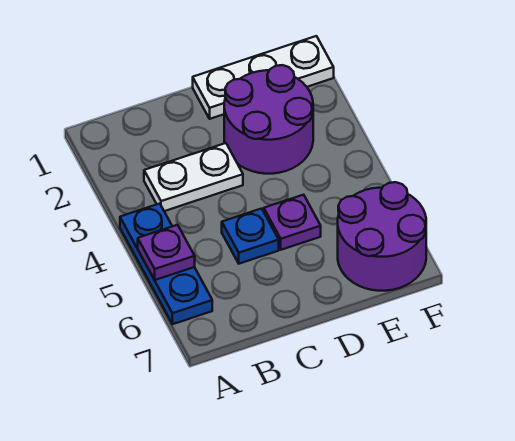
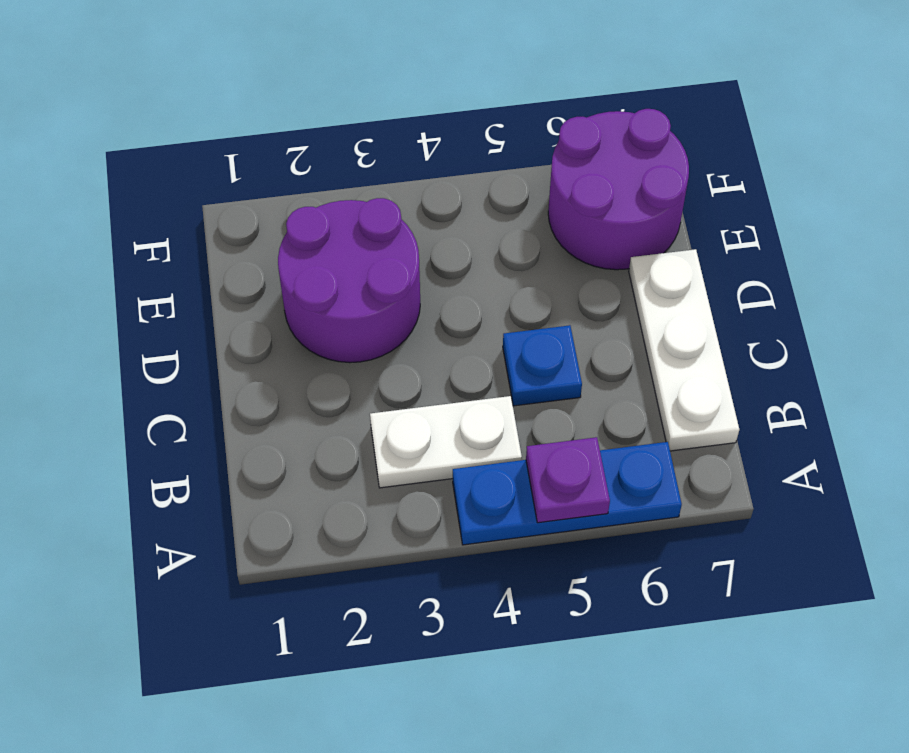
white plate B3:C3 level 1 -> white plate B3:B4 level 1
white plate D1:F1 level 1 -> white plate B7:D7 level 1
purple plate D5 level 1 -> none

